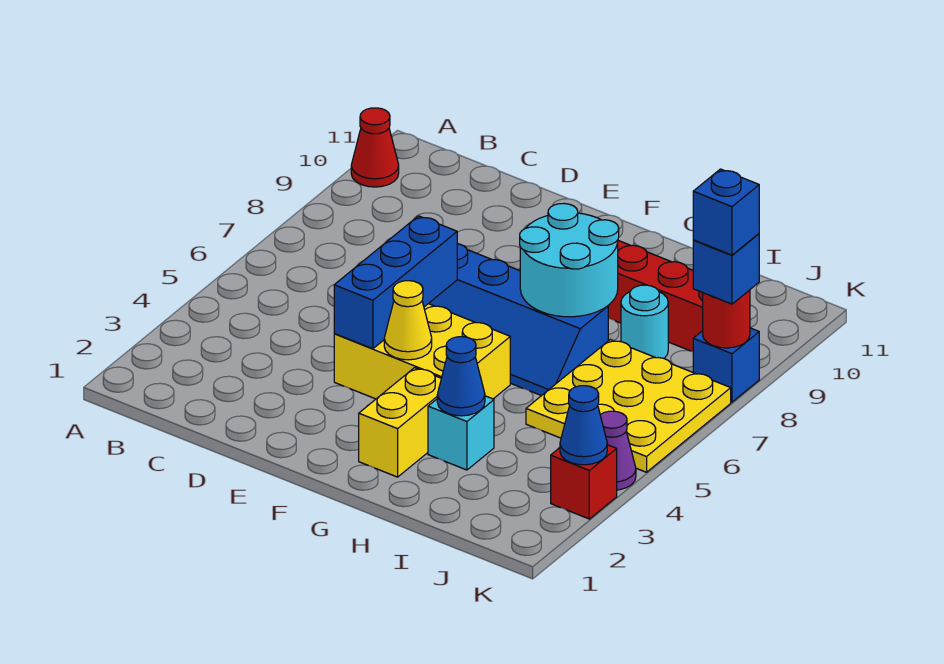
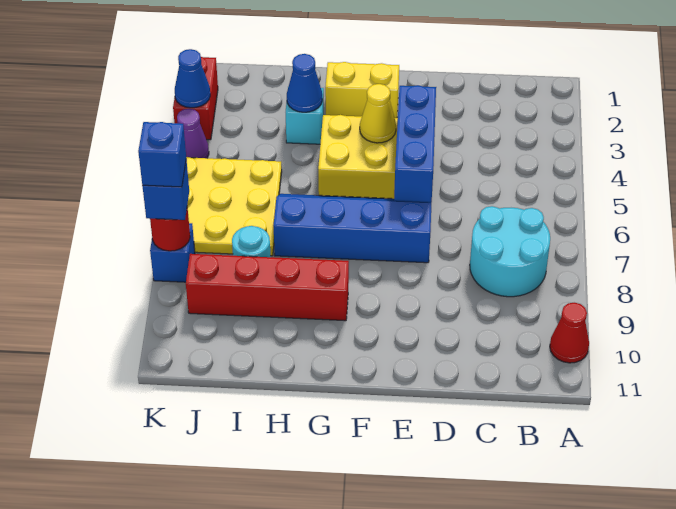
yellow brick G2:G3 level 1 -> yellow brick F2:G2 level 1
cyan round brick G7:H8 level 2 -> cyan round brick B7:C8 level 1
red brick K3 level 1 -> red brick K2:K3 level 1

